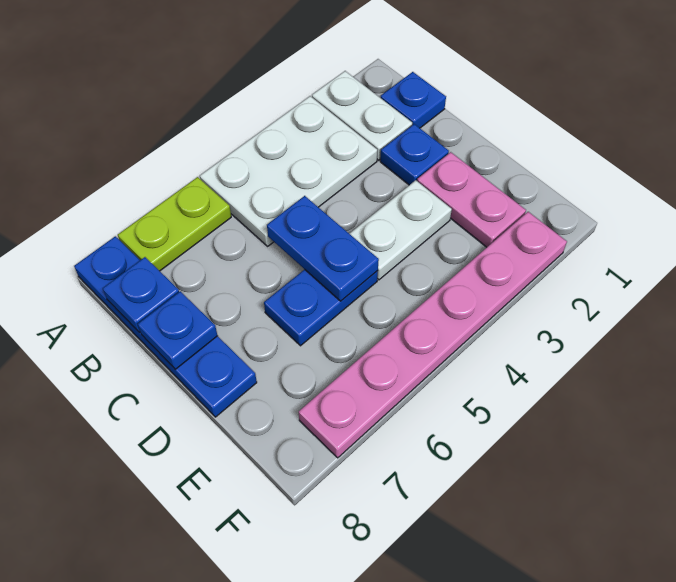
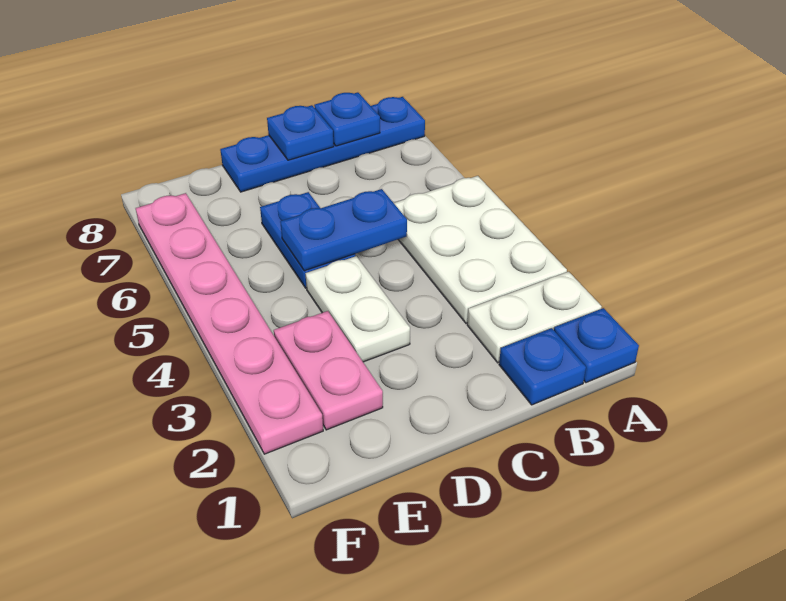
lime plate A6:A7 level 1 -> none
blue plate C2 level 1 -> blue plate A1 level 1
pink plate D2:E2 level 1 -> pink plate E2:E3 level 1

